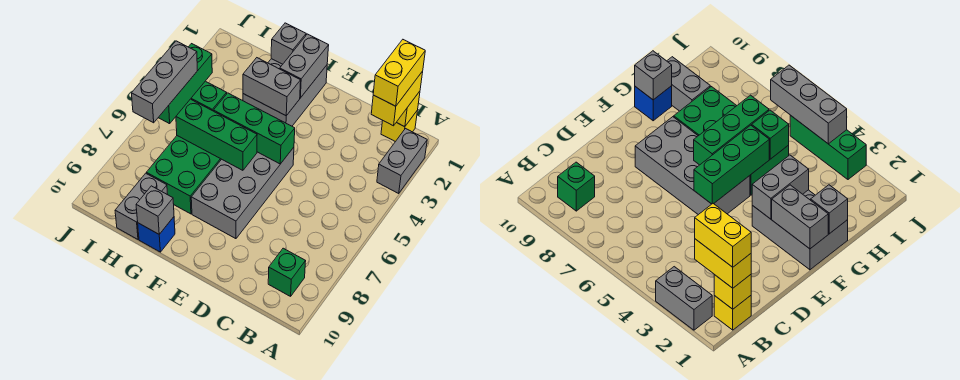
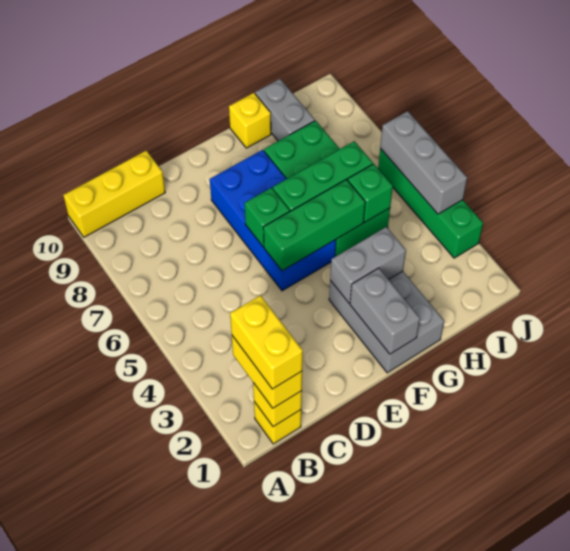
grey brick A2:A3 level 1 -> none
none -> yellow brick A10:C10 level 1
green brick B9 level 1 -> green brick E6 level 2
grey brick E5:F8 level 1 -> blue brick E5:F8 level 1
grey brick G1 level 2 -> none
blue brick G10 level 1 -> yellow brick G10 level 1
grey brick G10 level 2 -> none
green brick J3:J5 level 1 -> green brick J3:J6 level 1

